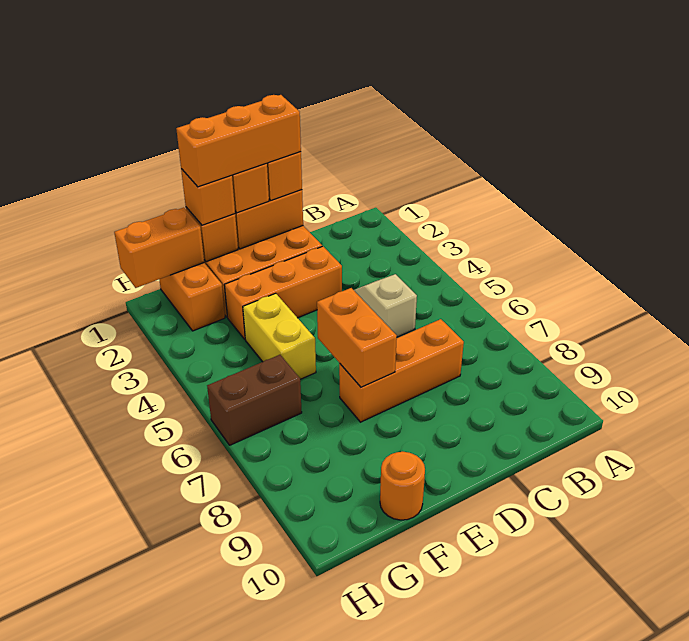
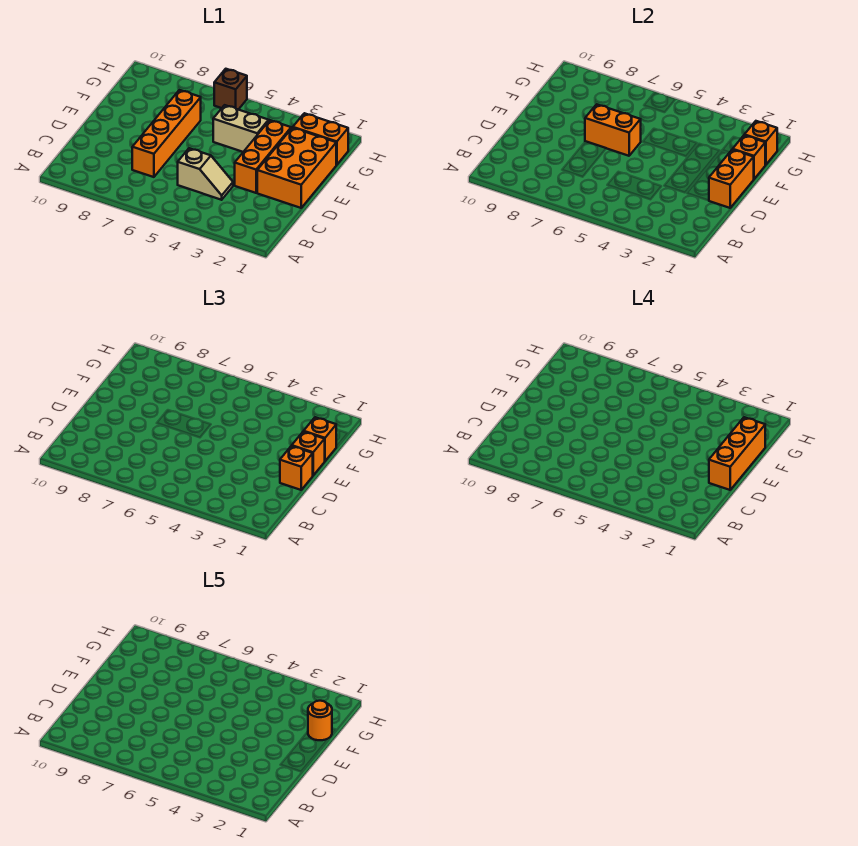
orange brick C7:E7 level 1 -> orange brick C7:F7 level 1
yellow brick F4:F5 level 1 -> tan brick F4:F5 level 1
orange round brick F10 level 1 -> orange round brick F1 level 5
orange brick G1:H1 level 2 -> orange brick G1 level 2
brown brick G6:H6 level 1 -> brown brick H6 level 1

